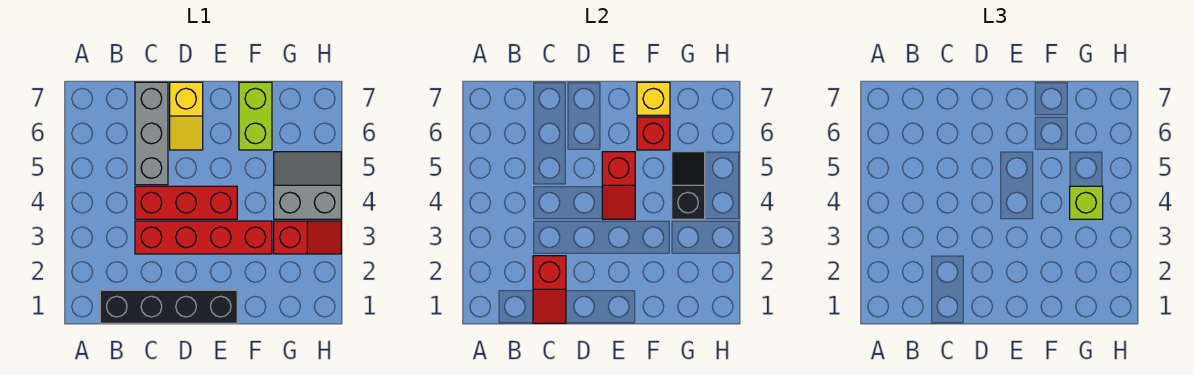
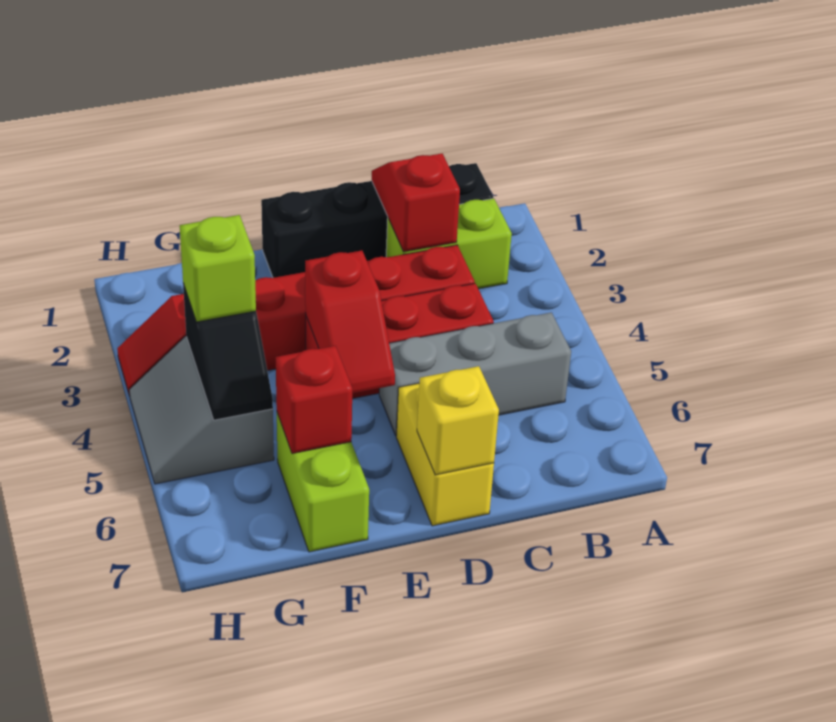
none -> lime brick B2:C2 level 1
grey brick C5:C7 level 1 -> grey brick B5:D5 level 1
yellow slope D6:D7 level 1 top 7 -> yellow brick D6:D7 level 1
red slope E4:E5 level 2 top 5 -> red slope E4:E5 level 2 top 4
yellow brick F7 level 2 -> yellow brick D7 level 2
grey slope G4:H5 level 1 top 4 -> grey slope G4:H5 level 1 top G

